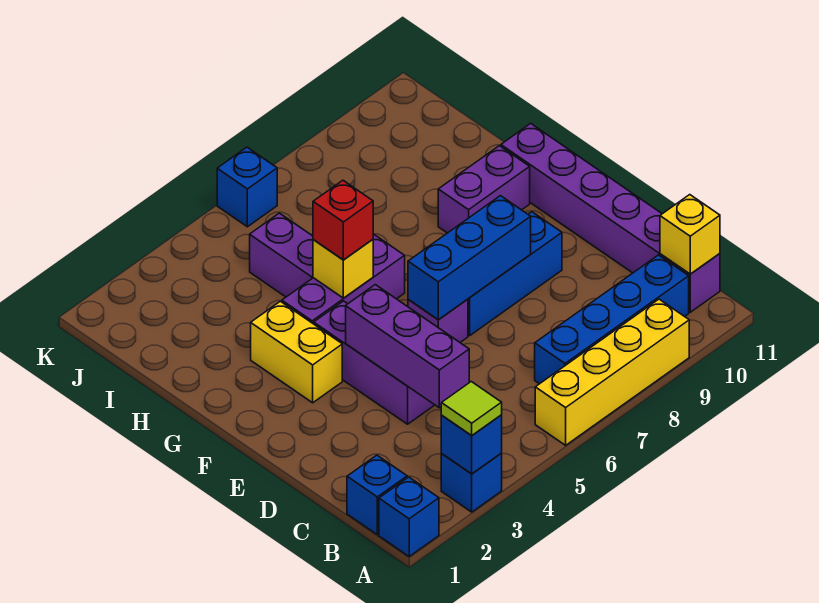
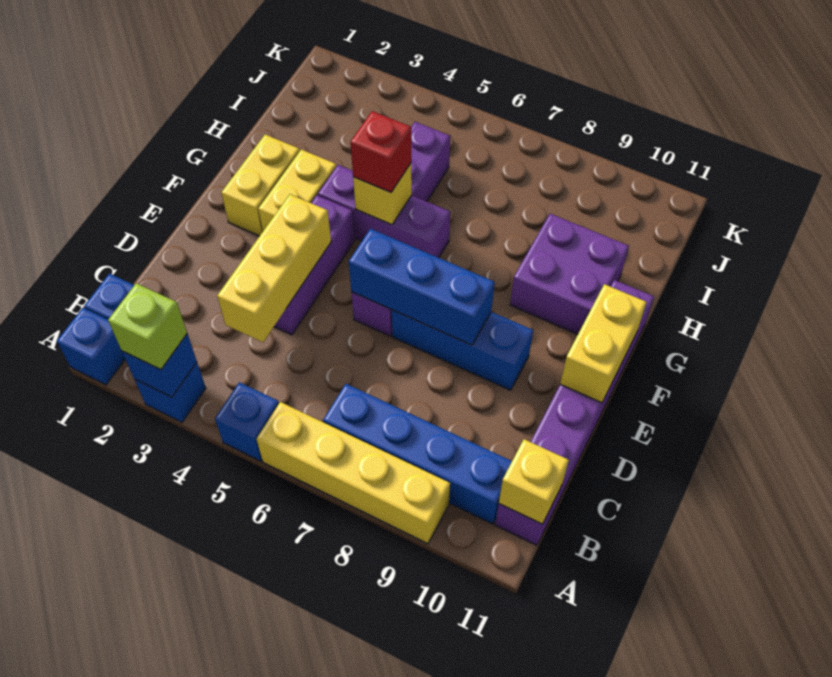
lime tile A3 level 3 -> lime brick A3 level 3
purple brick C4:E4 level 2 -> yellow brick C4:E4 level 2
none -> yellow brick E11:F11 level 2
none -> yellow brick F2:G2 level 1
purple brick G9:G10 level 1 -> purple brick G9:H10 level 1
blue brick K6 level 1 -> blue brick A5 level 1

